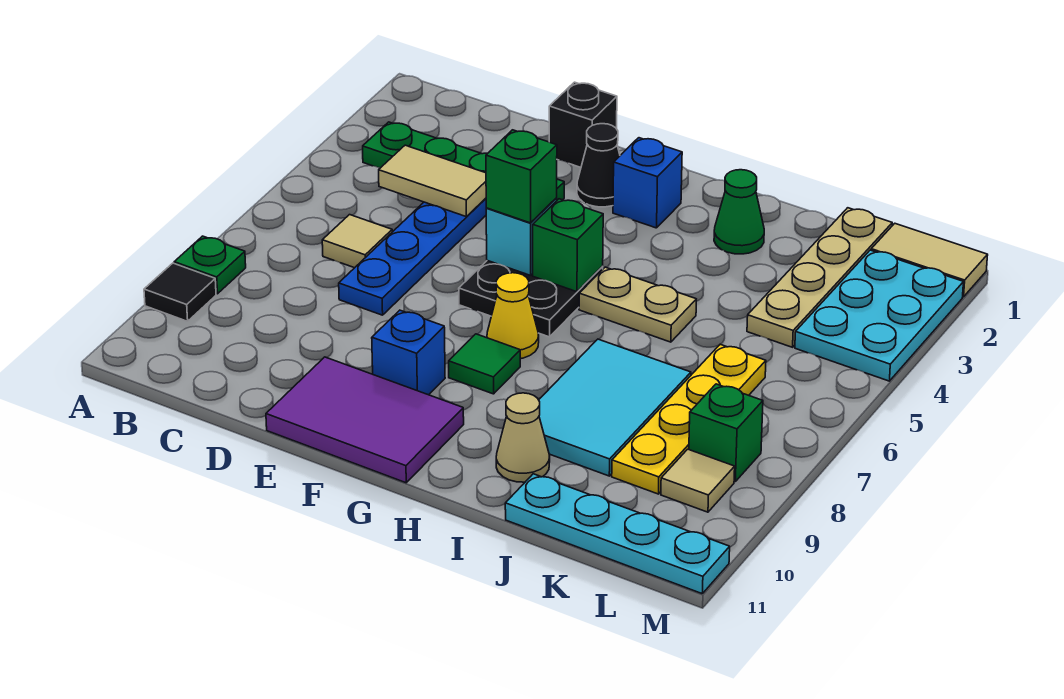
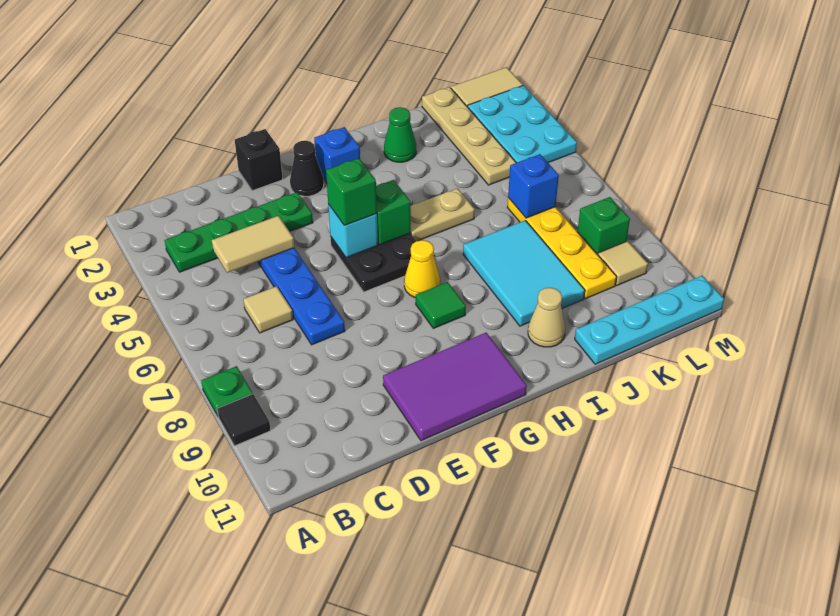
blue brick F9 level 1 -> blue brick K6 level 2

